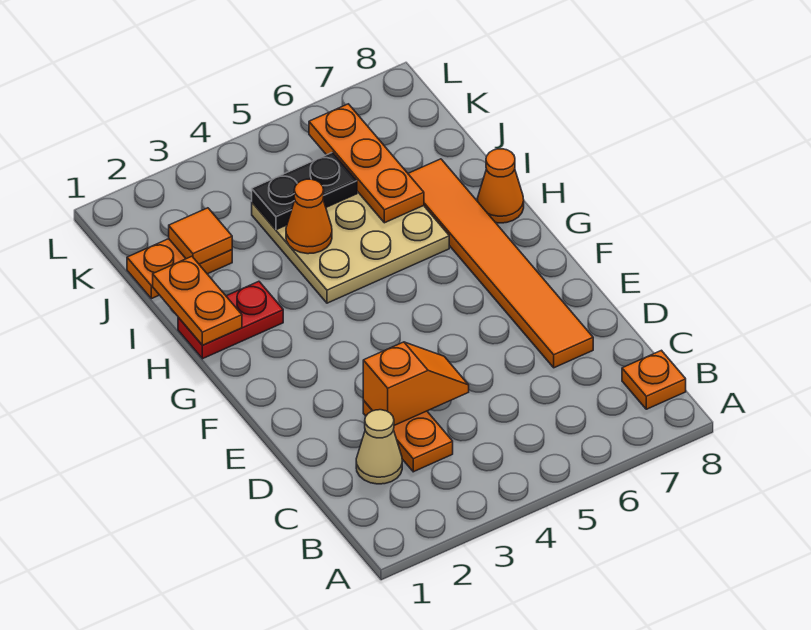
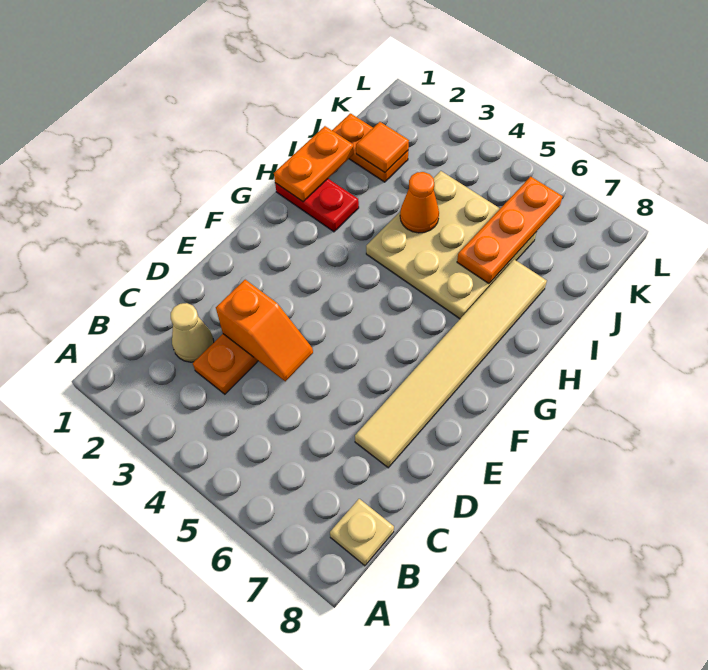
orange plate B8 level 1 -> tan plate B8 level 1
orange tile D7:I7 level 1 -> tan tile D7:I7 level 1
orange cone H8 level 1 -> none
black plate J4:J5 level 2 -> none

